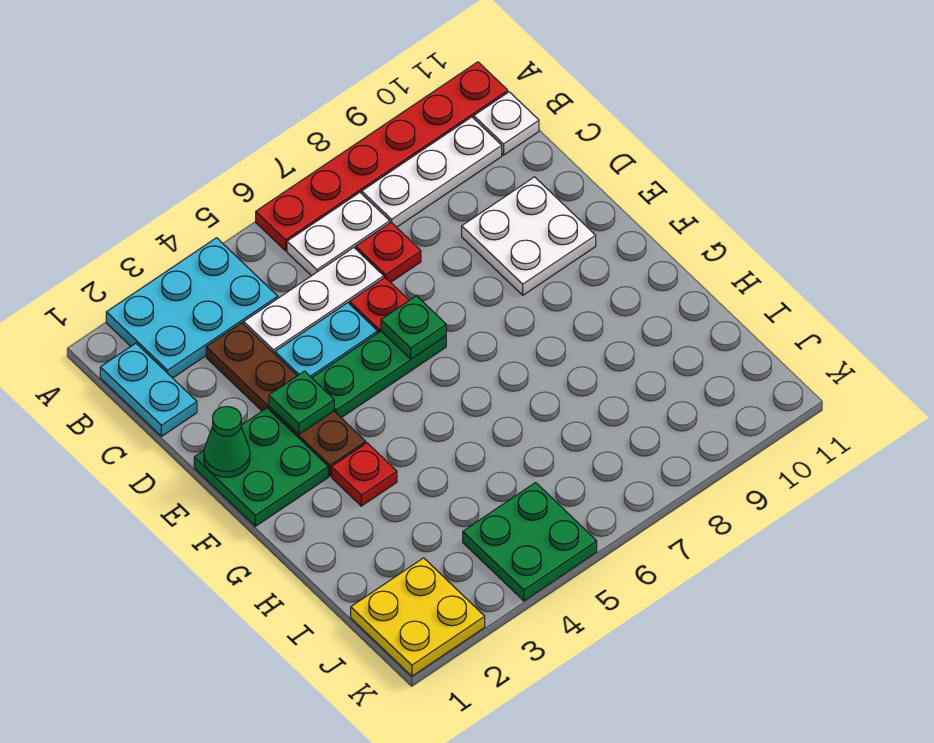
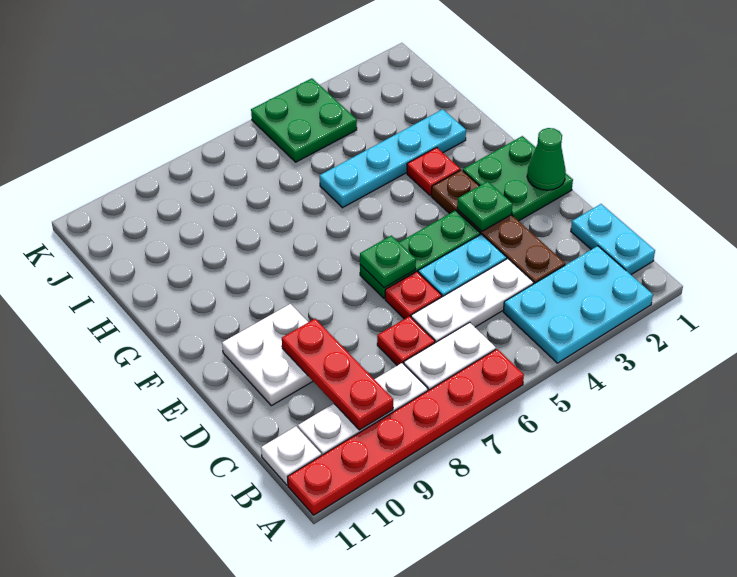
none -> red plate B9:D9 level 2
none -> cyan plate H2:H5 level 1
yellow plate J1:K2 level 1 -> none

